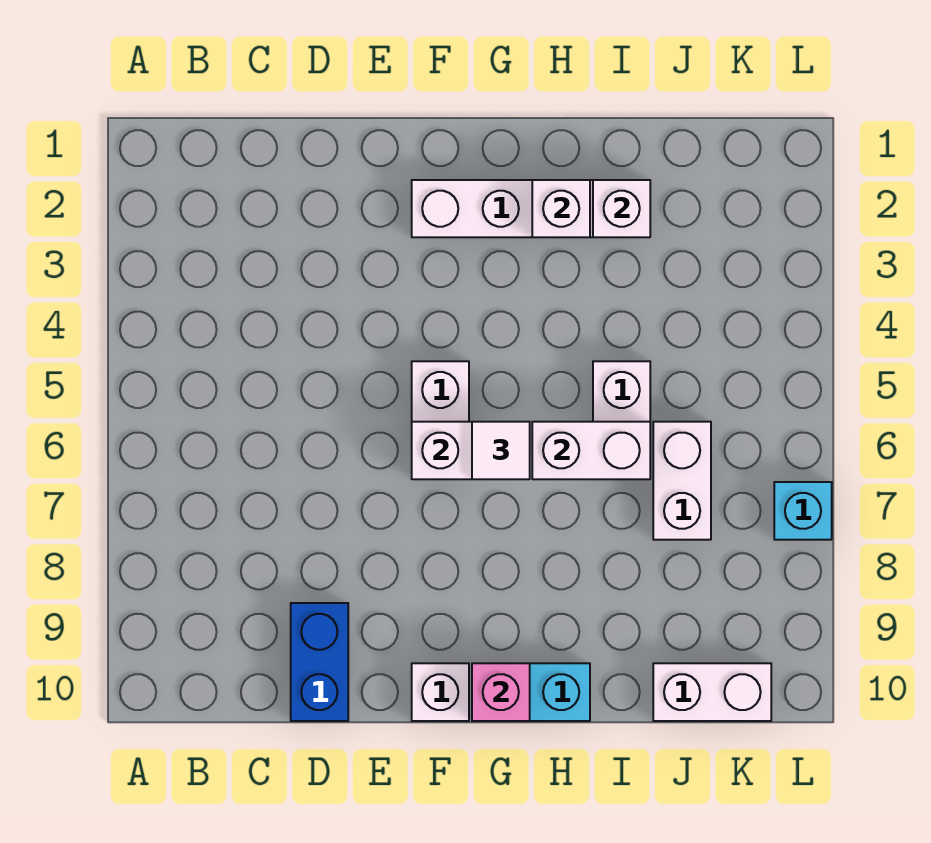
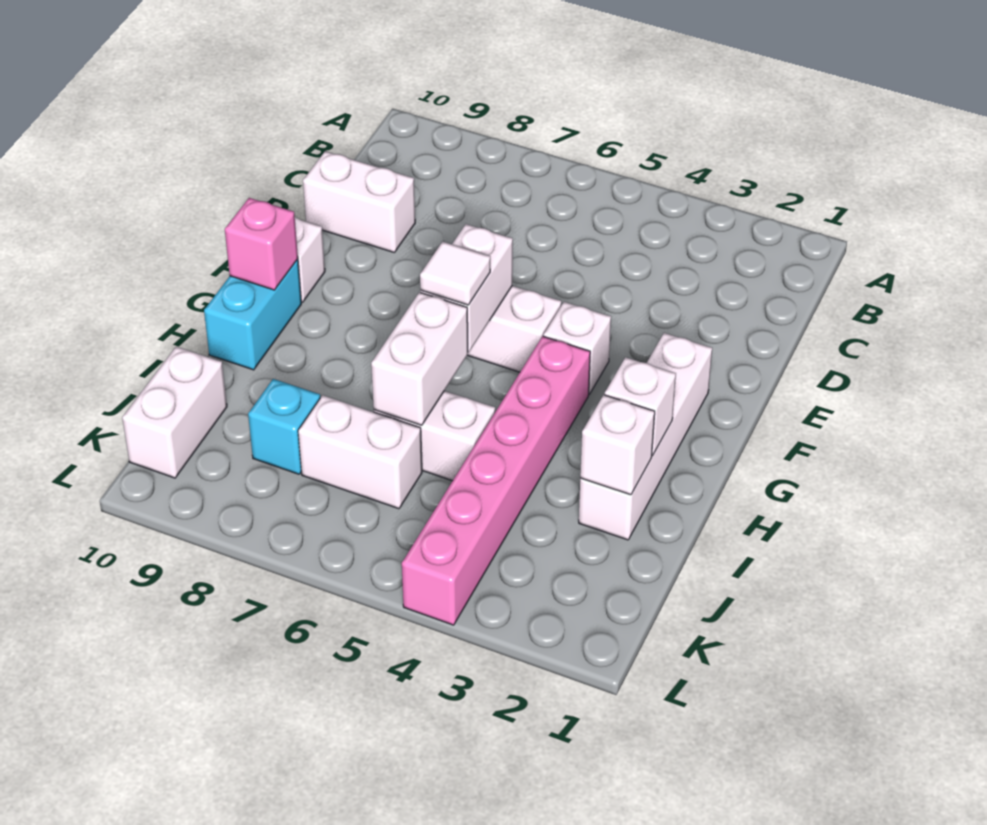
blue brick D9:D10 level 1 -> white brick D9:D10 level 1
none -> white brick F4 level 1
none -> pink brick G4:L4 level 1
cyan brick L7 level 1 -> cyan brick J8 level 1

